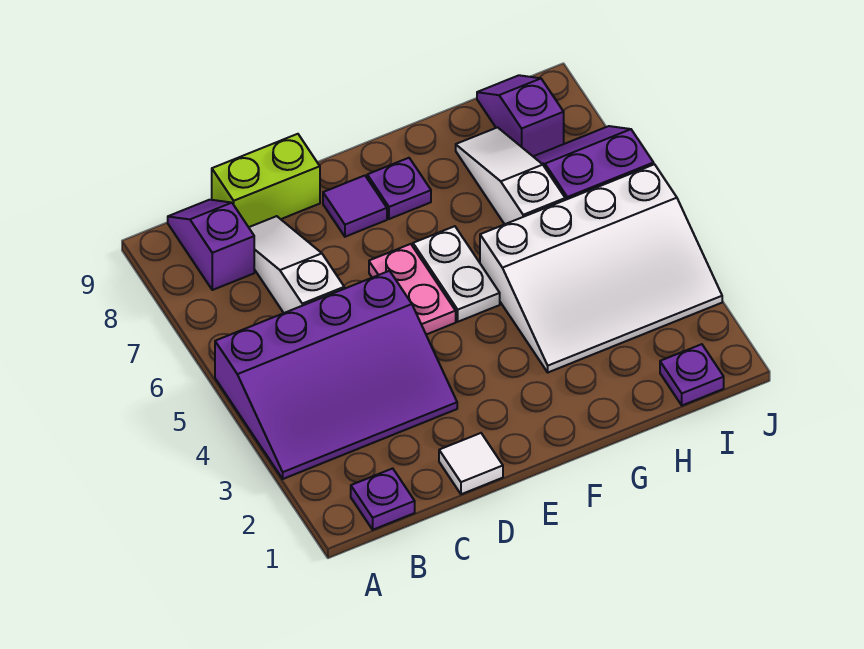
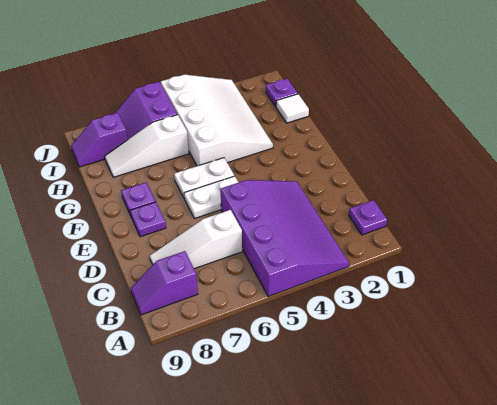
lime brick C9:D9 level 1 -> none
white tile D1 level 1 -> white tile H1 level 1
pink plate E5:E6 level 1 -> white plate E5:E6 level 1
purple tile E8 level 1 -> purple plate E8 level 1

